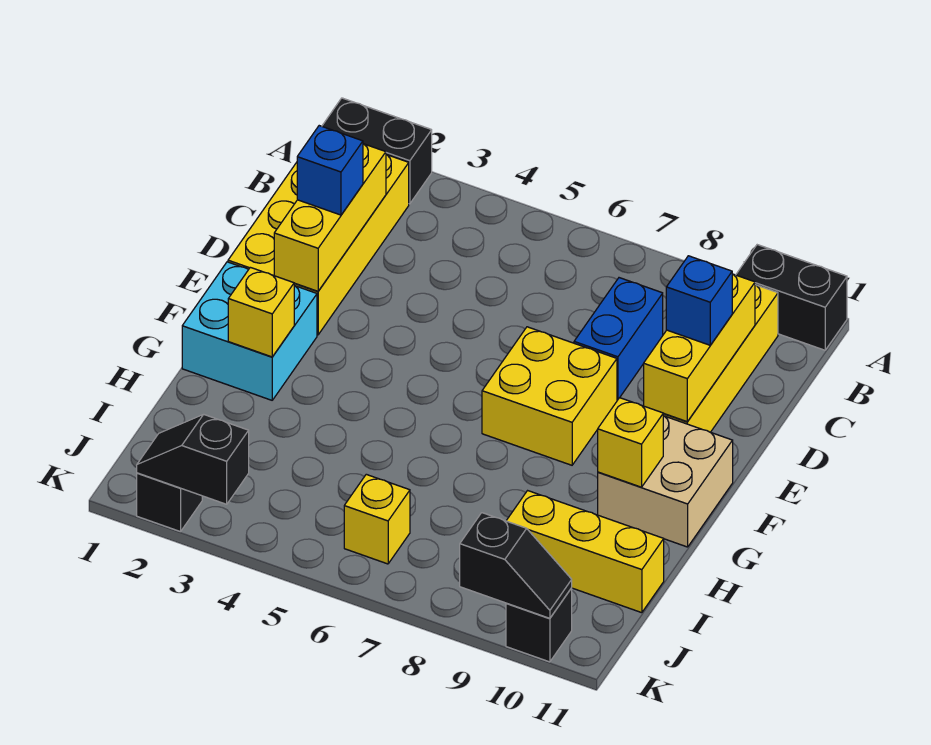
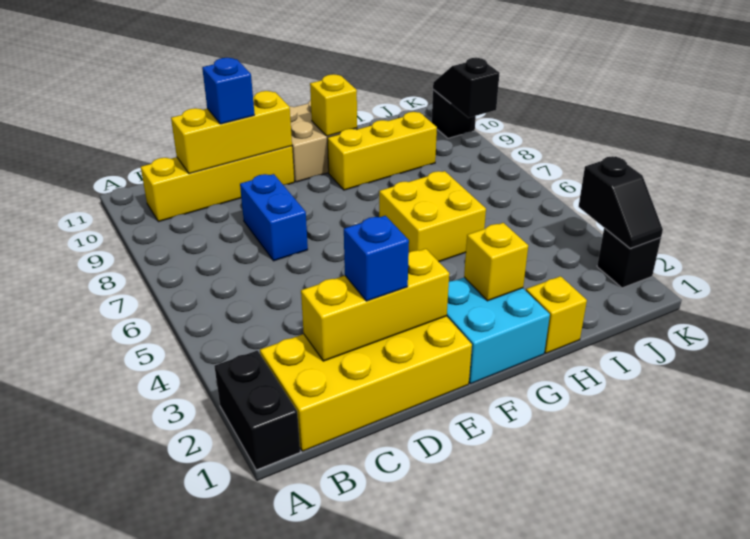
black brick A10:A11 level 1 -> none
blue brick C8:D8 level 1 -> blue brick D7:D8 level 1
yellow brick E7:F8 level 1 -> yellow brick G5:H6 level 1
yellow brick I9:I11 level 1 -> yellow brick G9:I9 level 1
yellow brick J6 level 1 -> yellow brick H1 level 1

